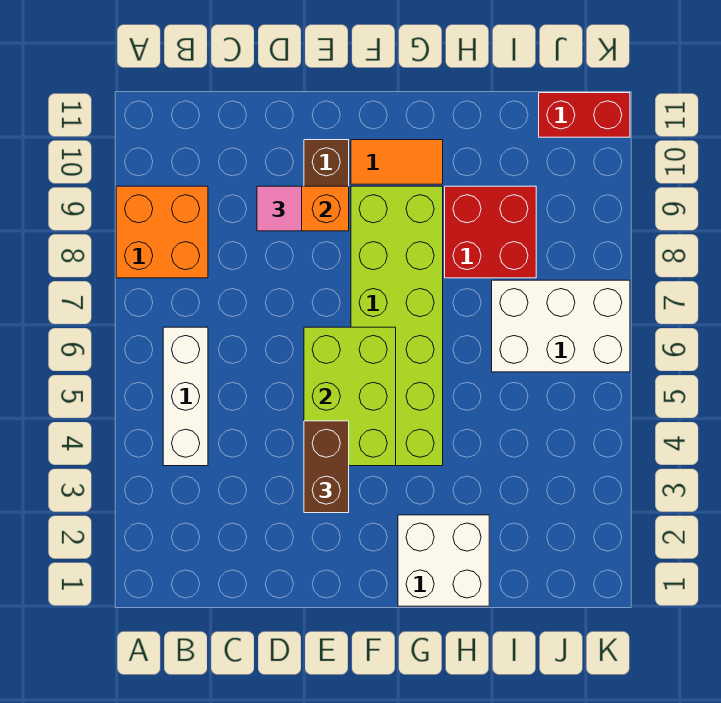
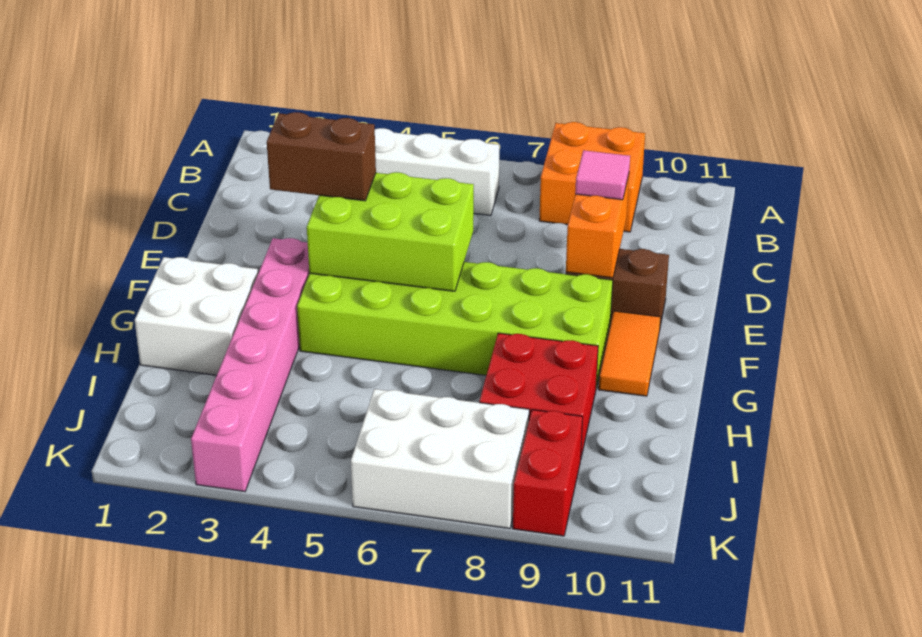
none -> pink brick F3:K3 level 1
white brick I6:K7 level 1 -> white brick J6:K8 level 1
red brick J11:K11 level 1 -> red brick J9:K9 level 1

